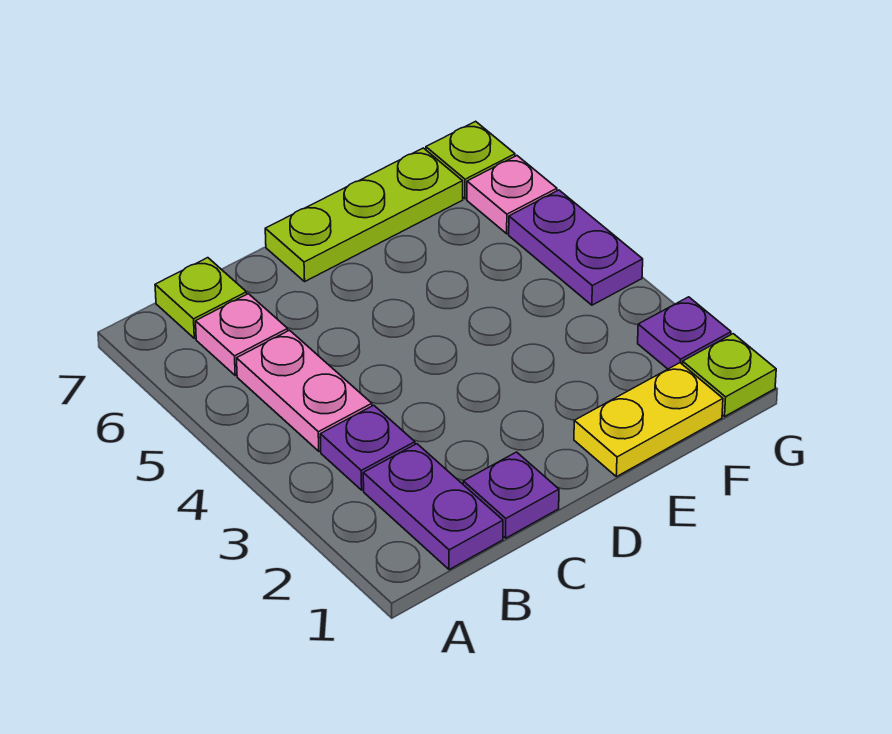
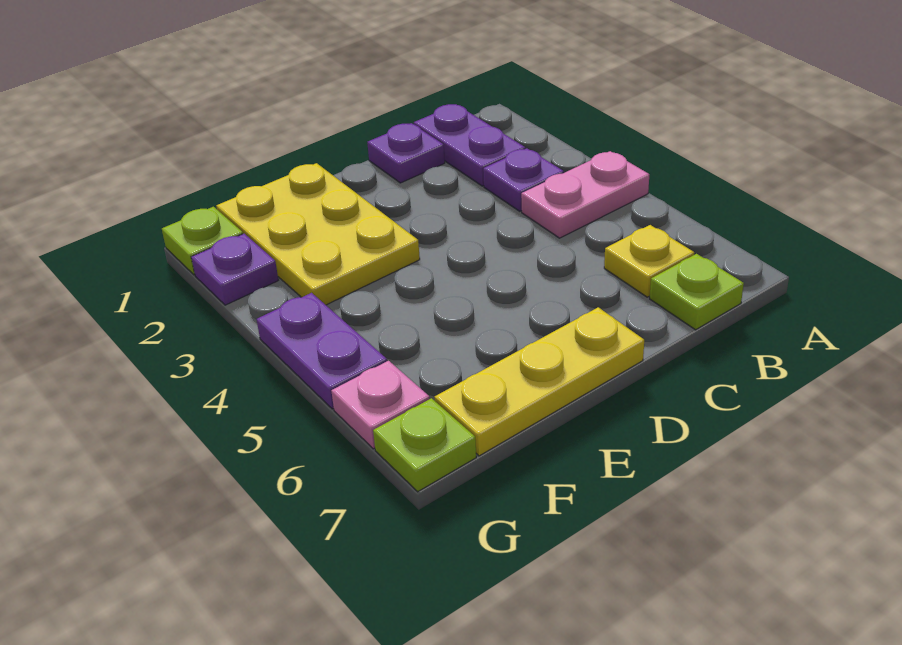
pink plate B4:B5 level 1 -> pink plate A4:B4 level 1
pink plate B6 level 1 -> yellow plate B6 level 1
lime plate D7:F7 level 1 -> yellow plate D7:F7 level 1
yellow plate E1:F1 level 1 -> yellow plate E1:F3 level 1

